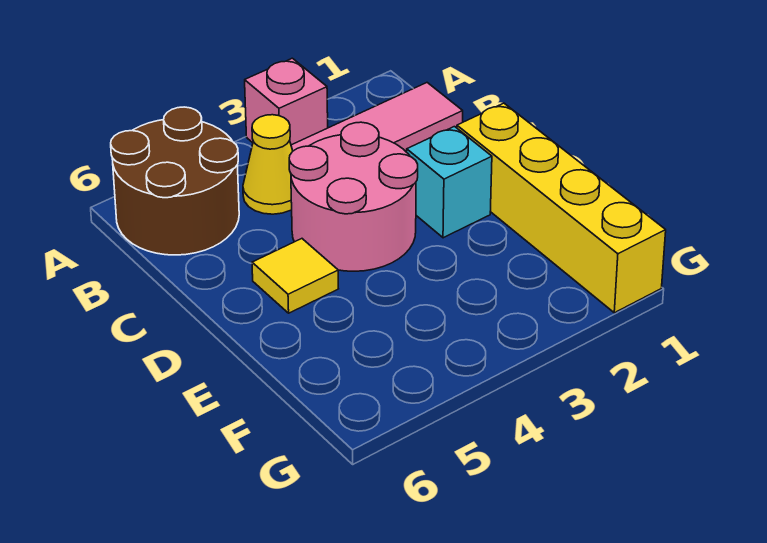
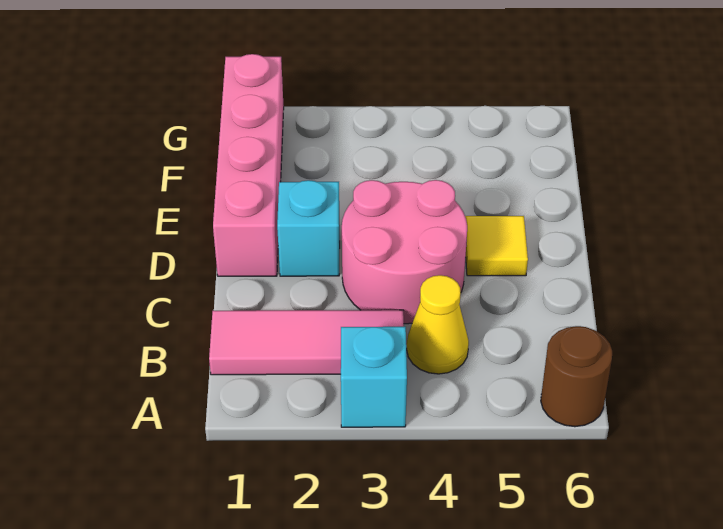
pink brick A3 level 1 -> cyan brick A3 level 1
brown round brick A5:B6 level 1 -> brown round brick A6 level 1
yellow brick D1:G1 level 1 -> pink brick D1:G1 level 1

